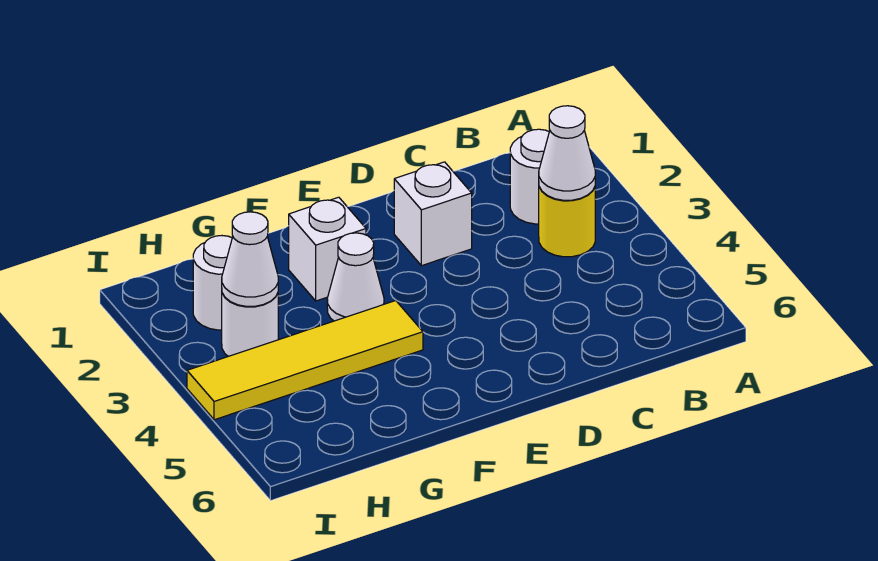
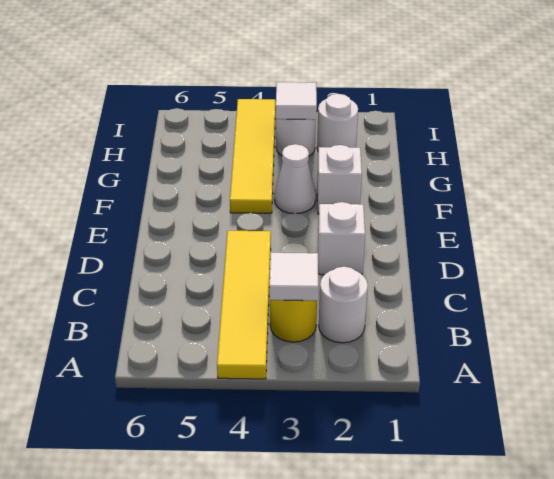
none -> yellow tile A4:D4 level 1
white cone B3 level 2 -> white tile B3 level 2
white cone H3 level 2 -> white tile H3 level 2

